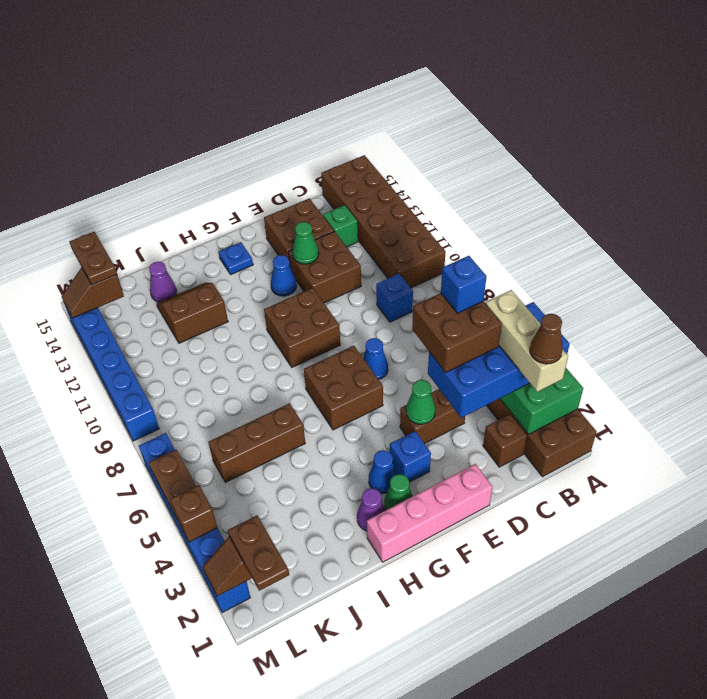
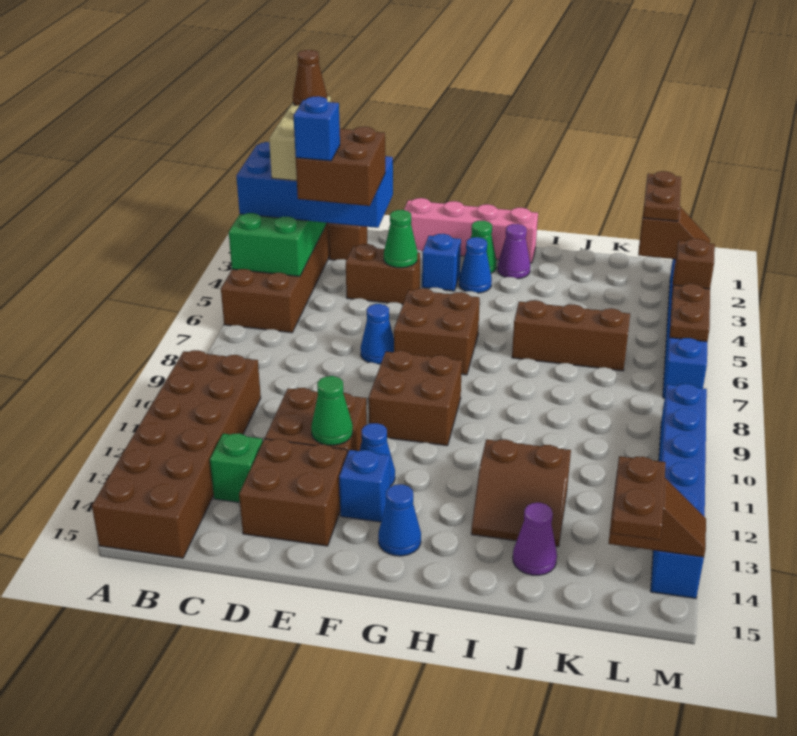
blue brick C9 level 1 -> blue brick F13 level 1
blue plate G14 level 1 -> blue cone G14 level 1

